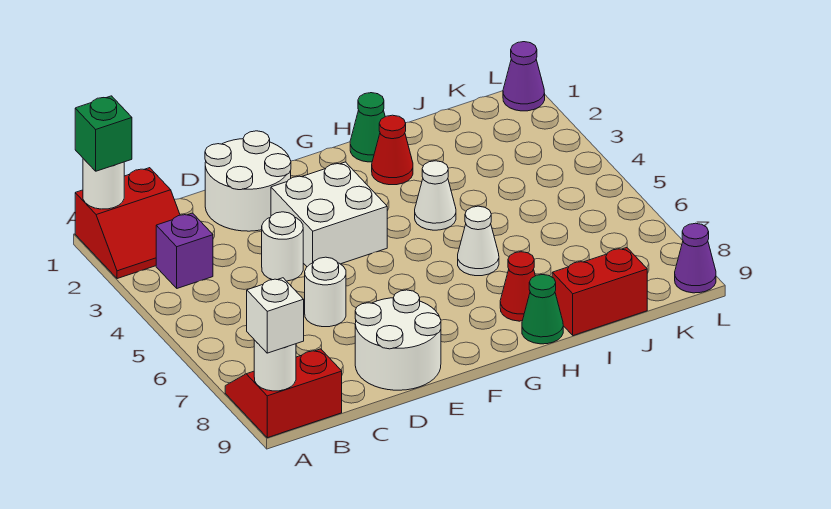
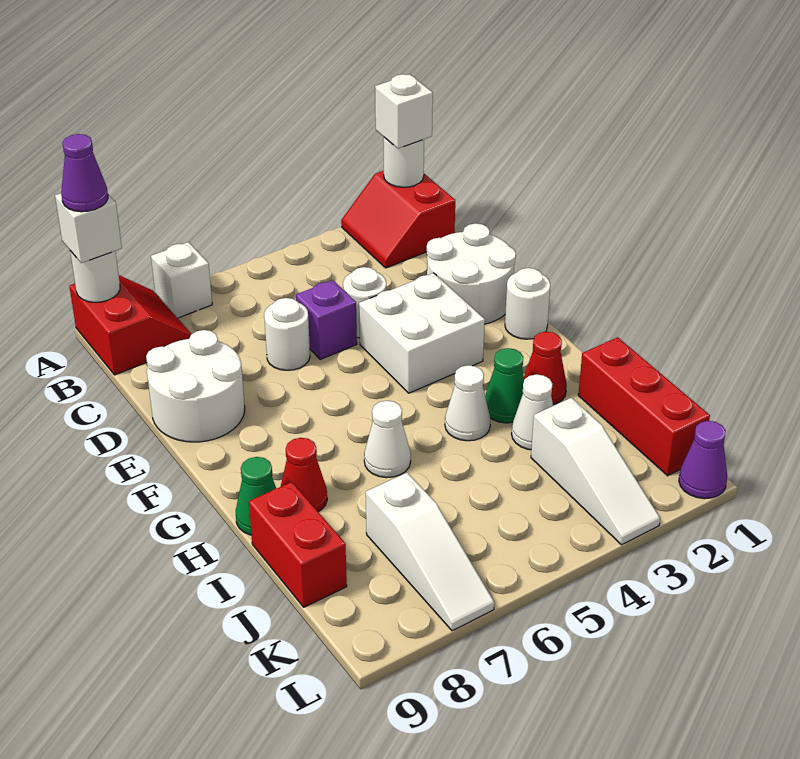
green brick A1 level 3 -> white brick A1 level 3
none -> white brick A7 level 1
purple brick B3 level 1 -> purple brick D5 level 1
none -> white round brick F1 level 1
green cone H1 level 1 -> green cone H3 level 1
none -> red brick I1:K1 level 1
none -> white cone I3 level 1
none -> white slope J3:L3 level 1 top J
none -> white slope J7:L7 level 1 top J
purple cone L9 level 1 -> purple cone A9 level 4

